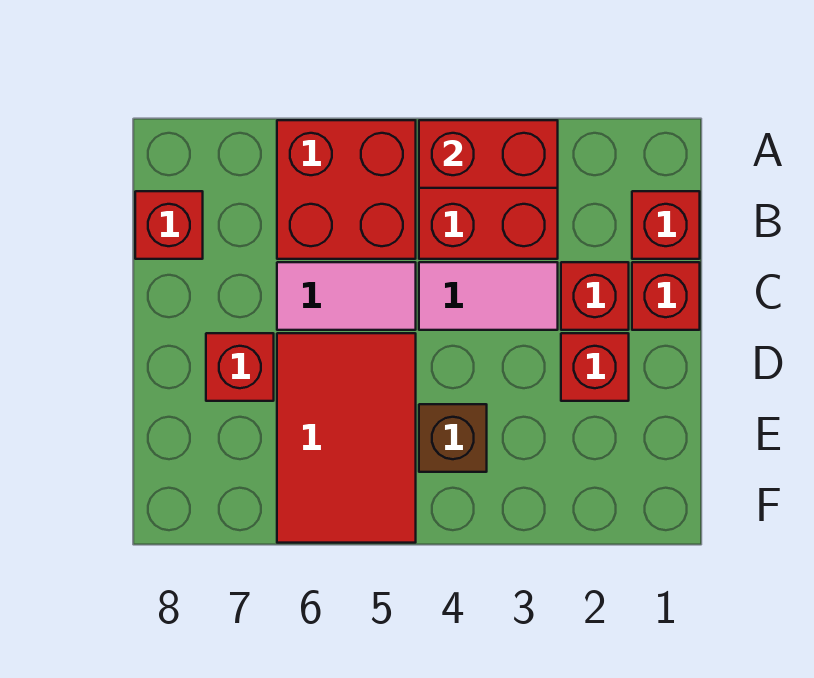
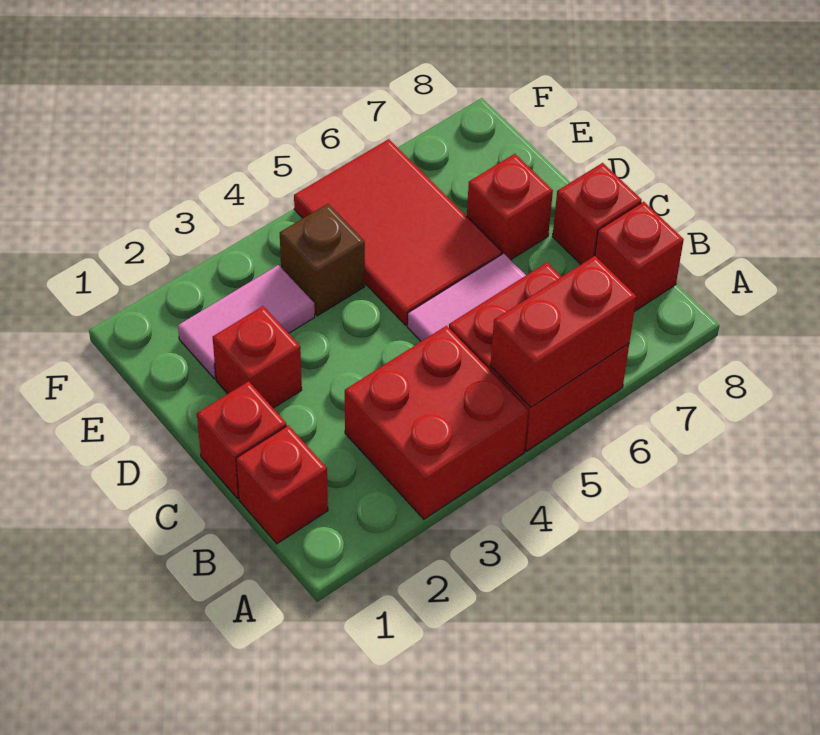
red brick A3:A4 level 2 -> red brick A5:A6 level 2
red brick C2 level 1 -> red brick C8 level 1
pink tile C3:C4 level 1 -> pink tile E2:E3 level 1

